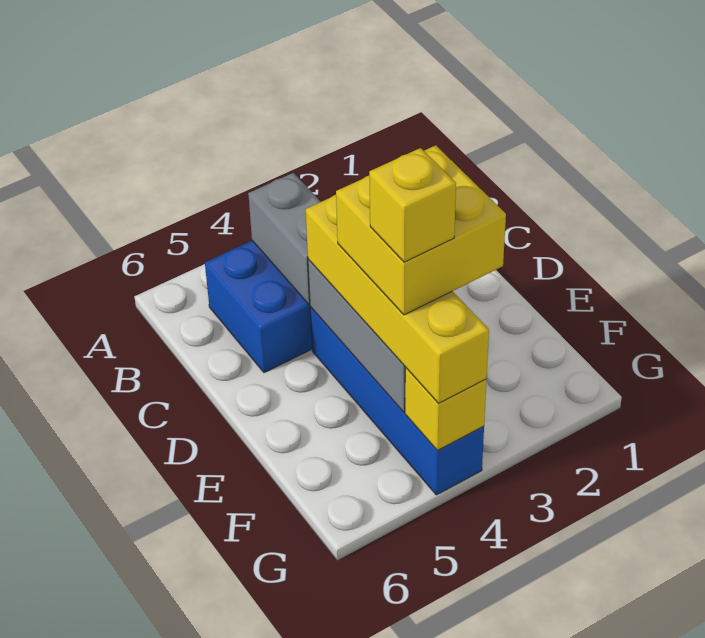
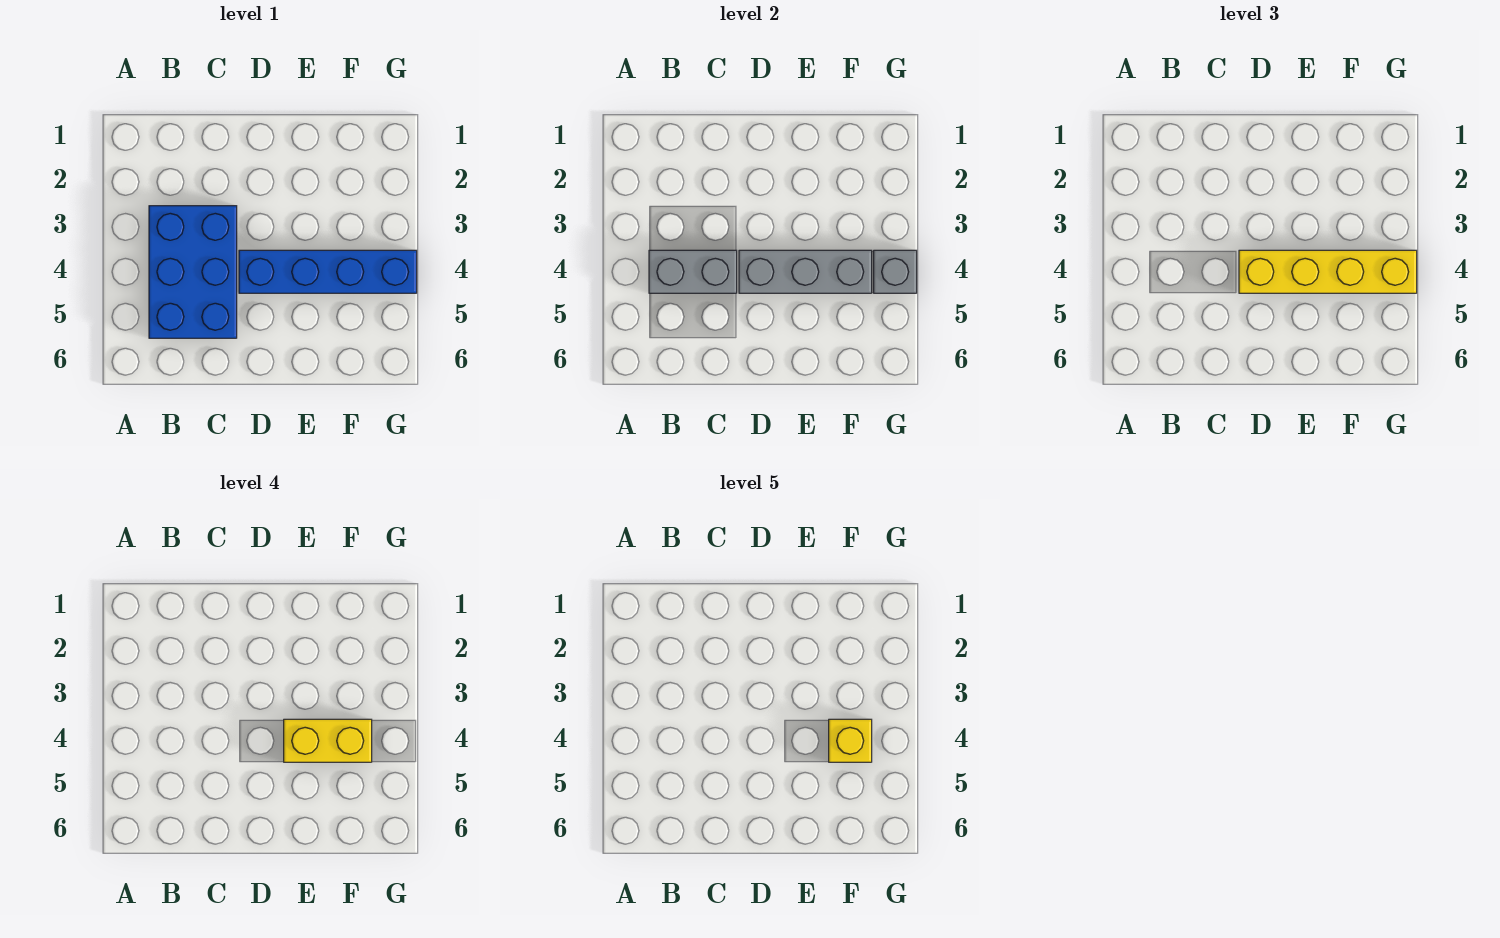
yellow brick E3:F4 level 4 -> yellow brick E4:F4 level 4
yellow brick G4 level 2 -> grey brick G4 level 2

